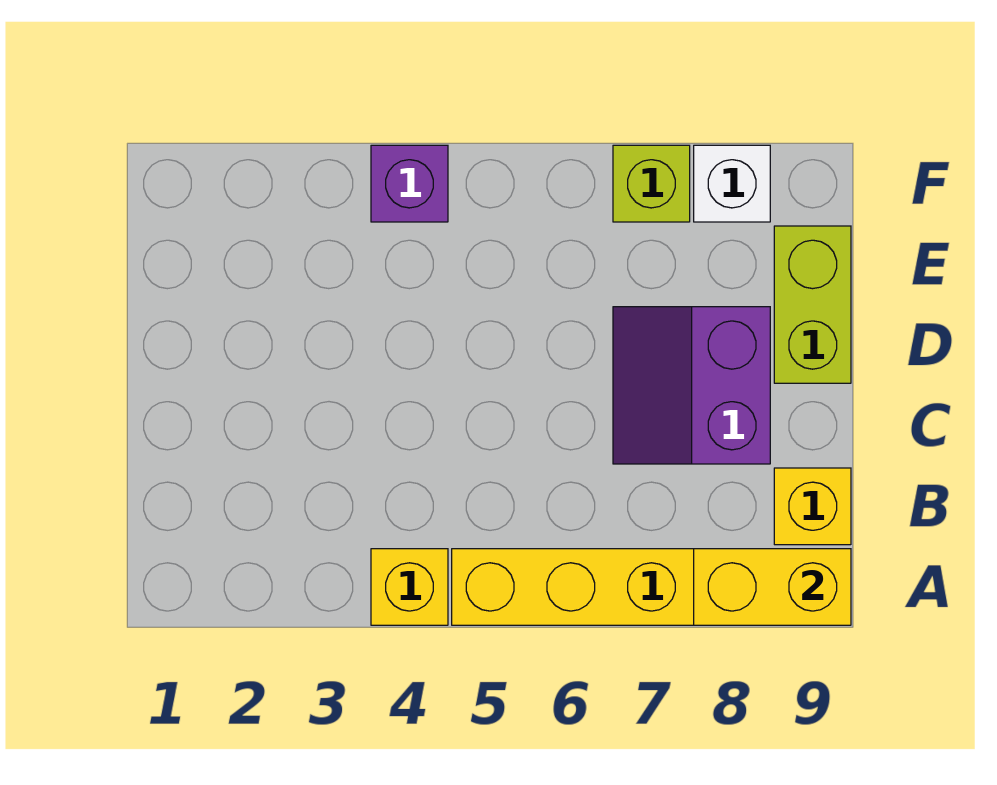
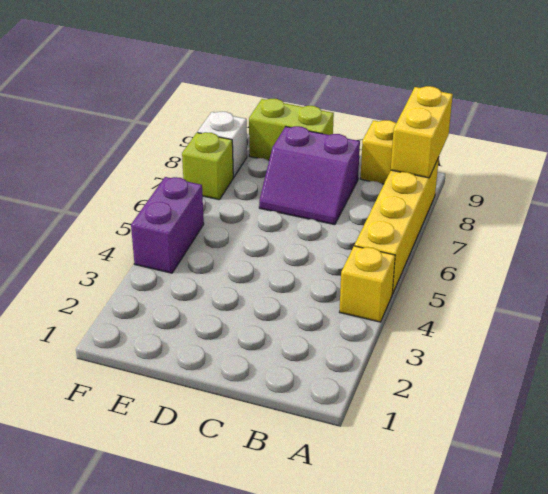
purple brick F4 level 1 -> purple brick F4:F5 level 1

